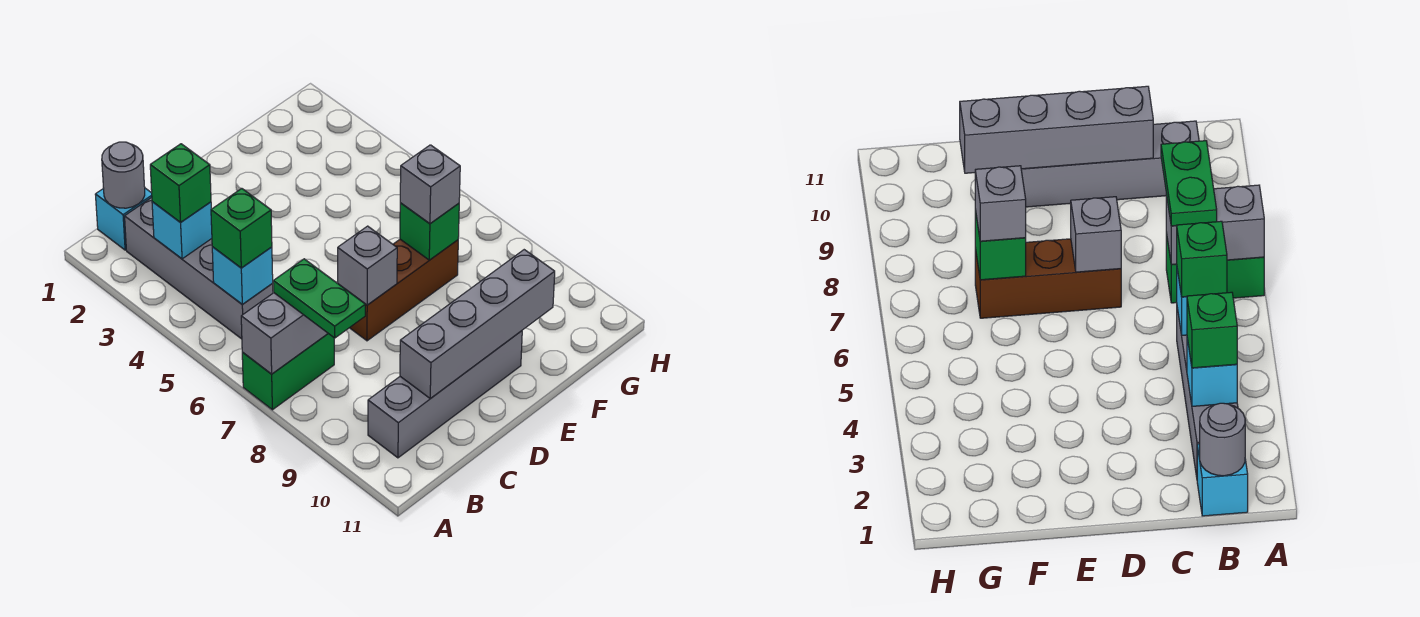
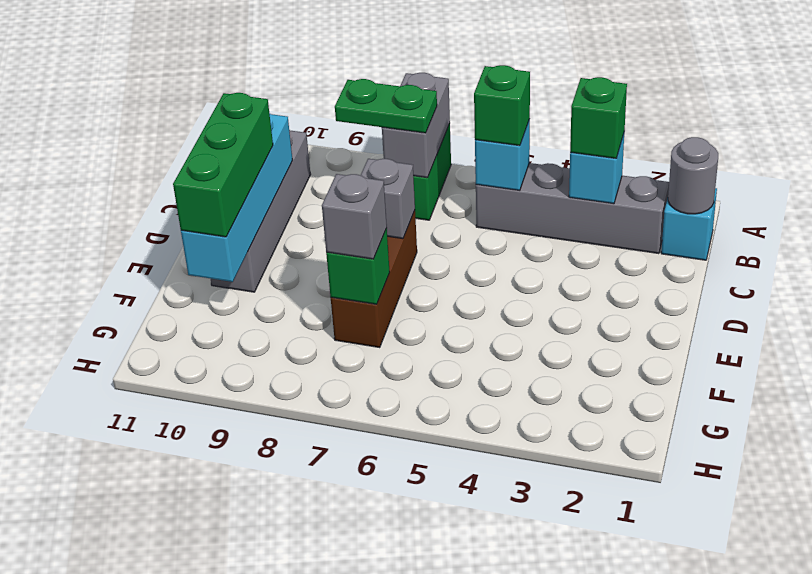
grey brick C10:F10 level 2 -> cyan brick C10:F10 level 2
none -> green brick D10:F10 level 3

